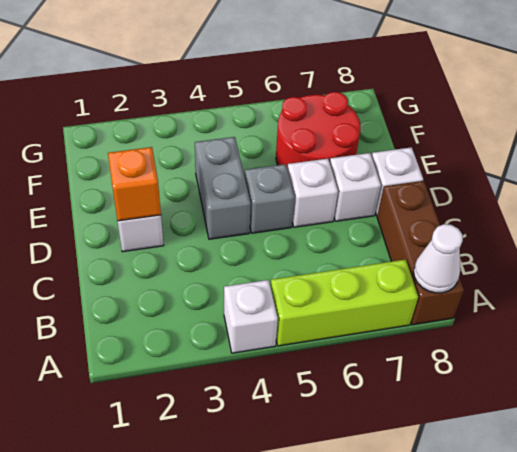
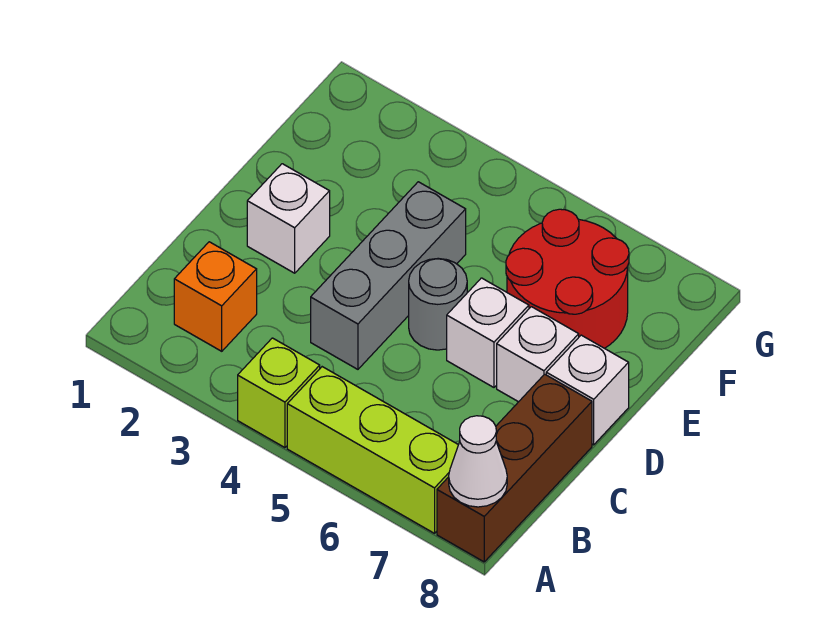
white brick A4 level 1 -> lime brick A4 level 1
orange brick D2 level 2 -> orange brick B2 level 1
grey brick D4:E4 level 1 -> grey brick C4:E4 level 1
grey brick D5 level 1 -> grey round brick D5 level 1

